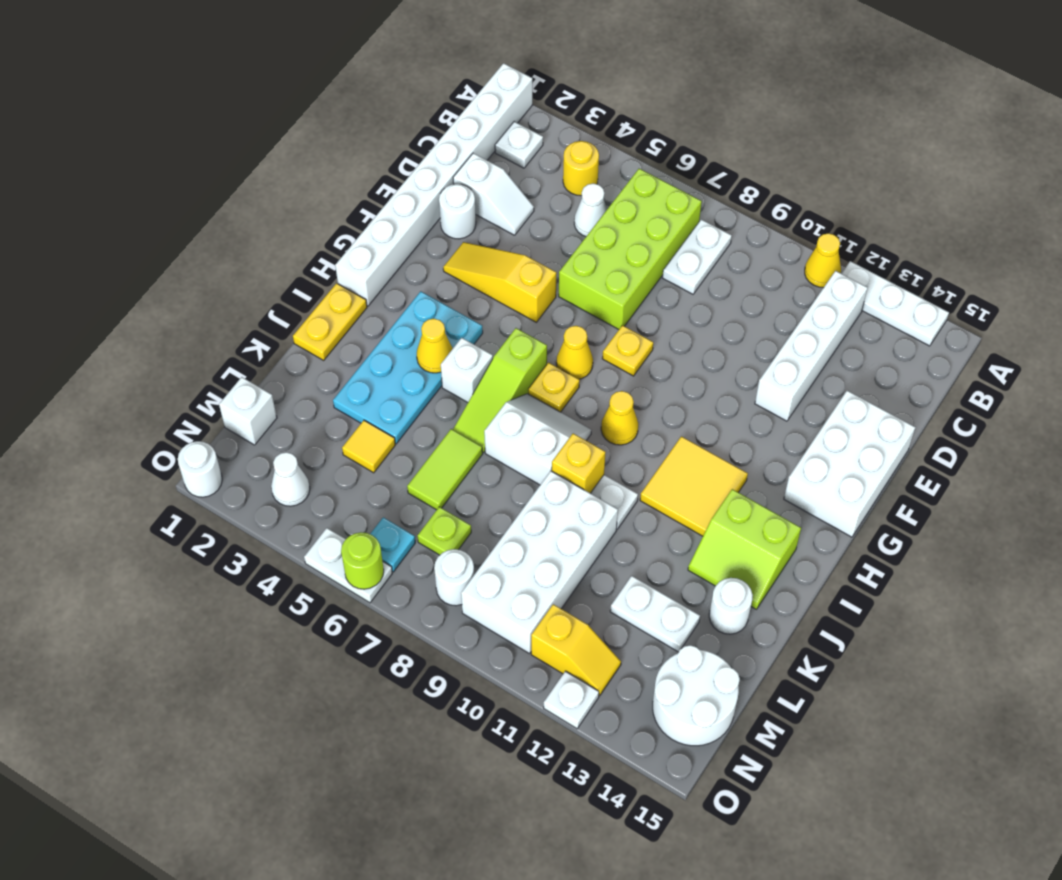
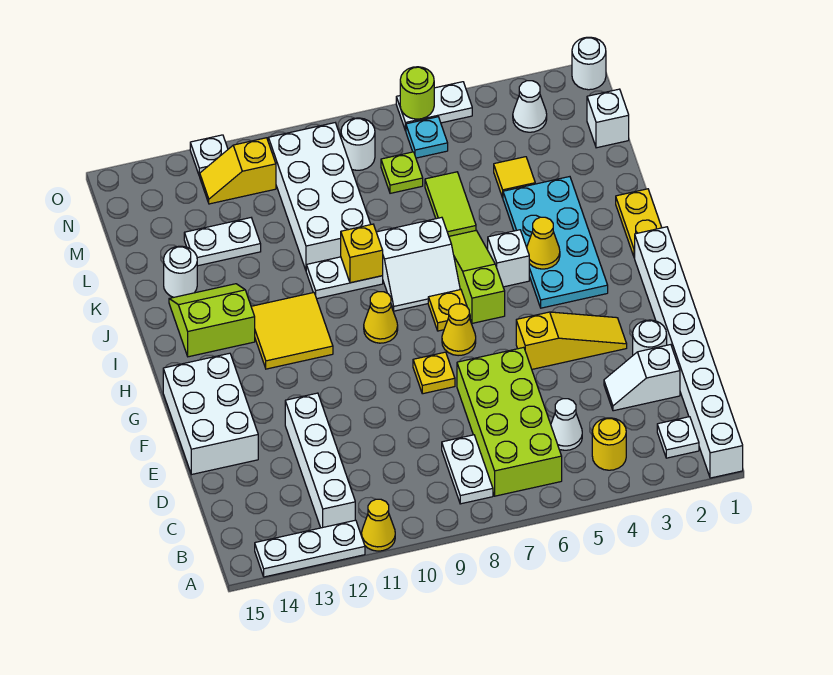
white round brick M14:N15 level 1 -> none

